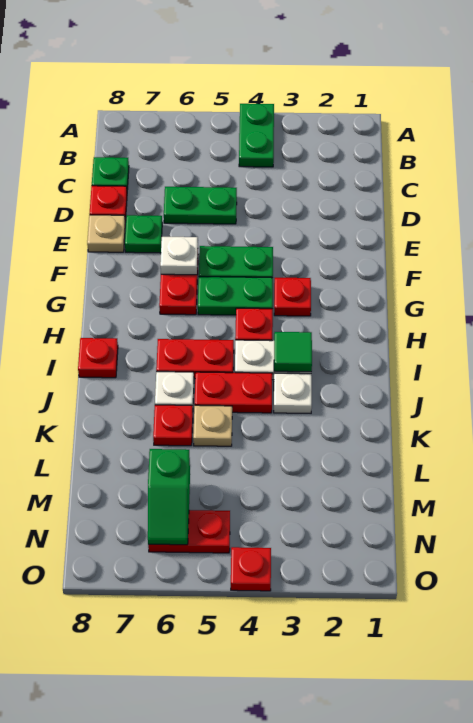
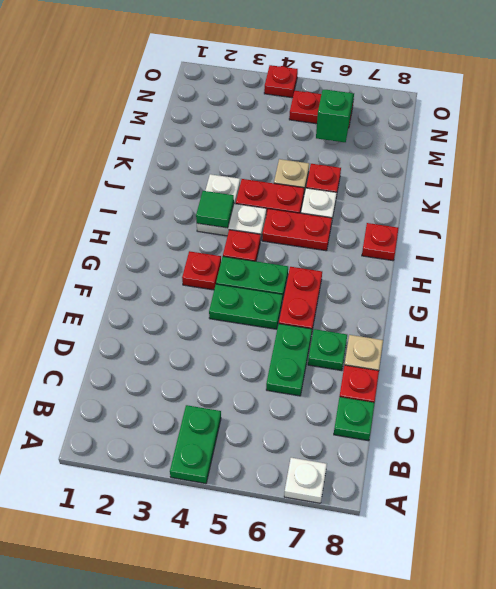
green plate D5:D6 level 1 -> green plate D6:E6 level 1
white plate F6 level 2 -> white plate A7 level 1

